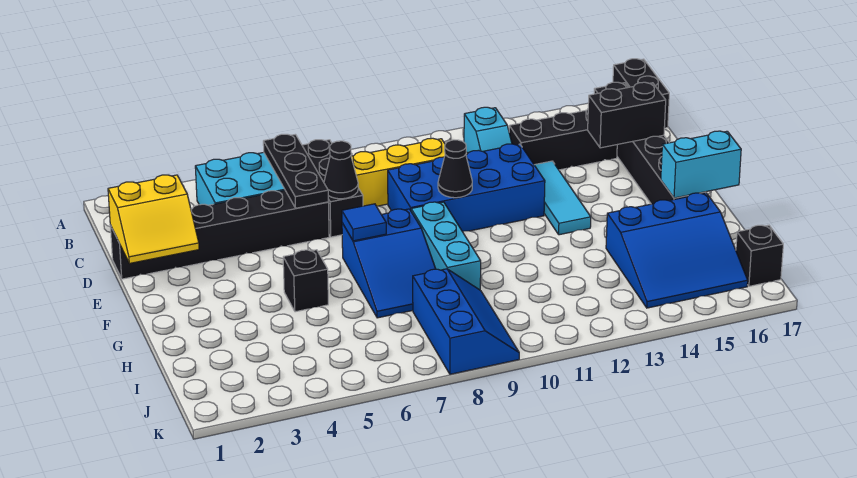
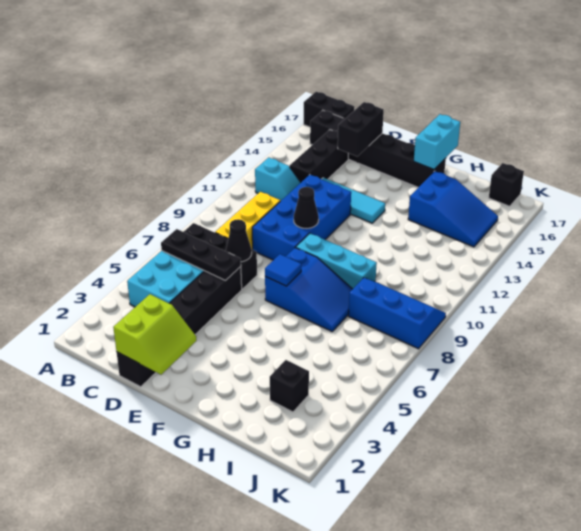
yellow slope D1:E2 level 2 top D -> lime slope D1:E2 level 2 top D
black brick G5 level 1 -> black brick I3 level 1
blue slope H14:J16 level 1 top H -> blue slope H14:J15 level 1 top H

